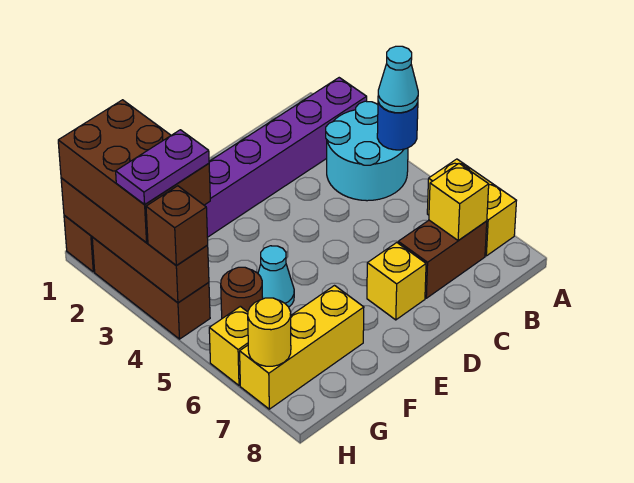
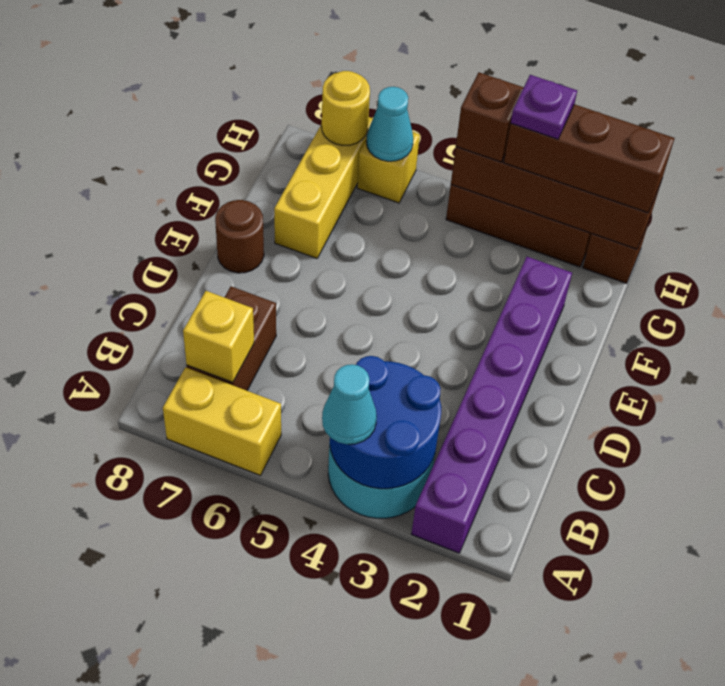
blue round brick A4 level 2 -> blue round brick A3:B4 level 2
yellow brick D7 level 1 -> none
cyan cone F5 level 1 -> cyan cone H6 level 2
brown brick G1:H3 level 3 -> brown brick H1:H3 level 3
purple plate G3:H3 level 4 -> purple plate H3 level 4
brown round brick G5 level 1 -> brown round brick E8 level 1

